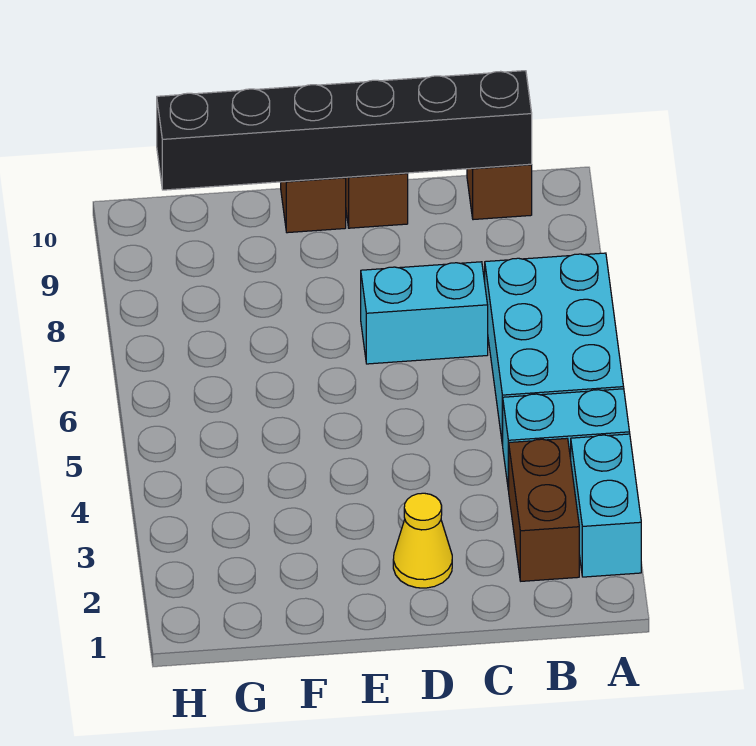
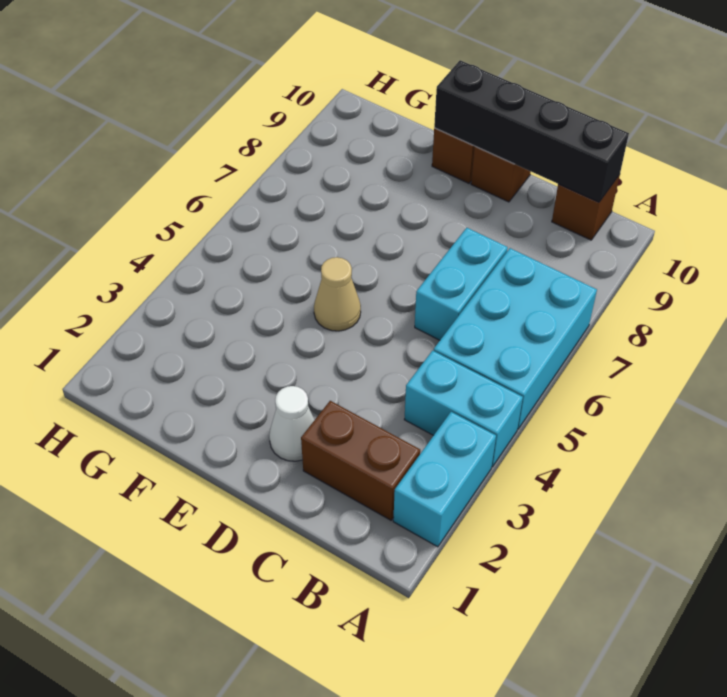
brown brick B2:B3 level 1 -> brown brick B2:C2 level 1
black brick B10:G10 level 2 -> black brick B10:E10 level 2
cyan brick C7:D7 level 1 -> cyan brick C6:C7 level 1
yellow cone D2 level 1 -> white cone D2 level 1
none -> tan cone E5 level 1

